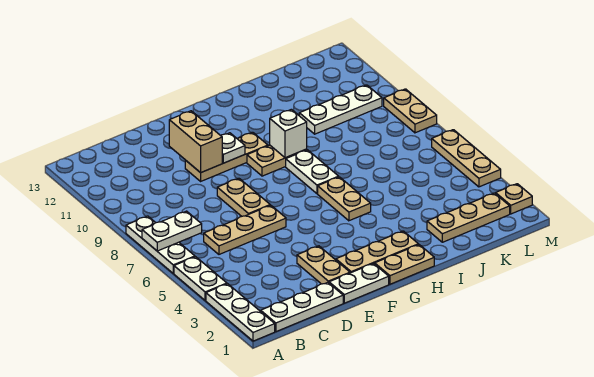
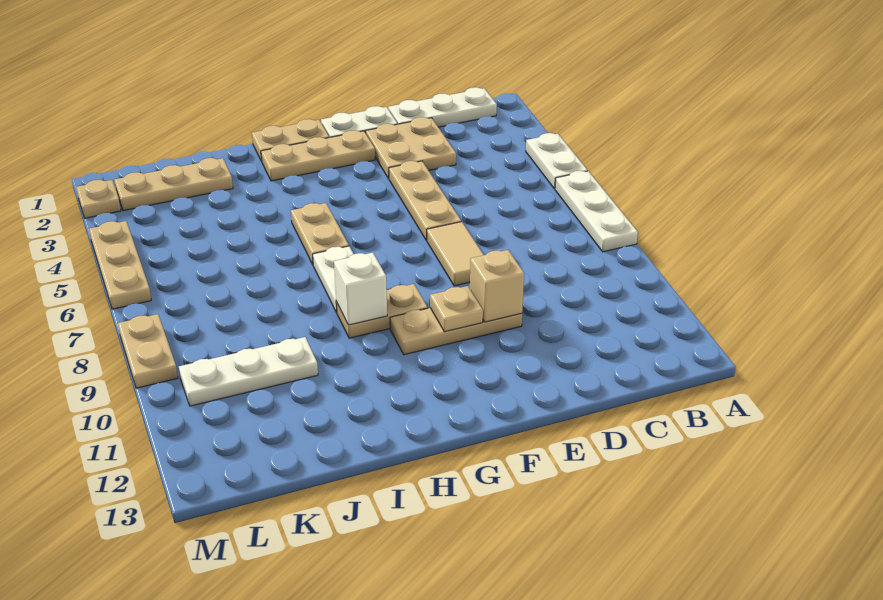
white plate A1:A3 level 1 -> none
white plate A7:B7 level 2 -> none
tan plate C6:E6 level 1 -> tan plate E4:E6 level 1
tan plate E2:E3 level 1 -> tan plate D2:E3 level 1
tan plate E7:E8 level 1 -> tan tile E7:E8 level 1
tan brick E10:E11 level 2 -> tan brick E10 level 2
white plate F10 level 2 -> tan plate F10 level 2

